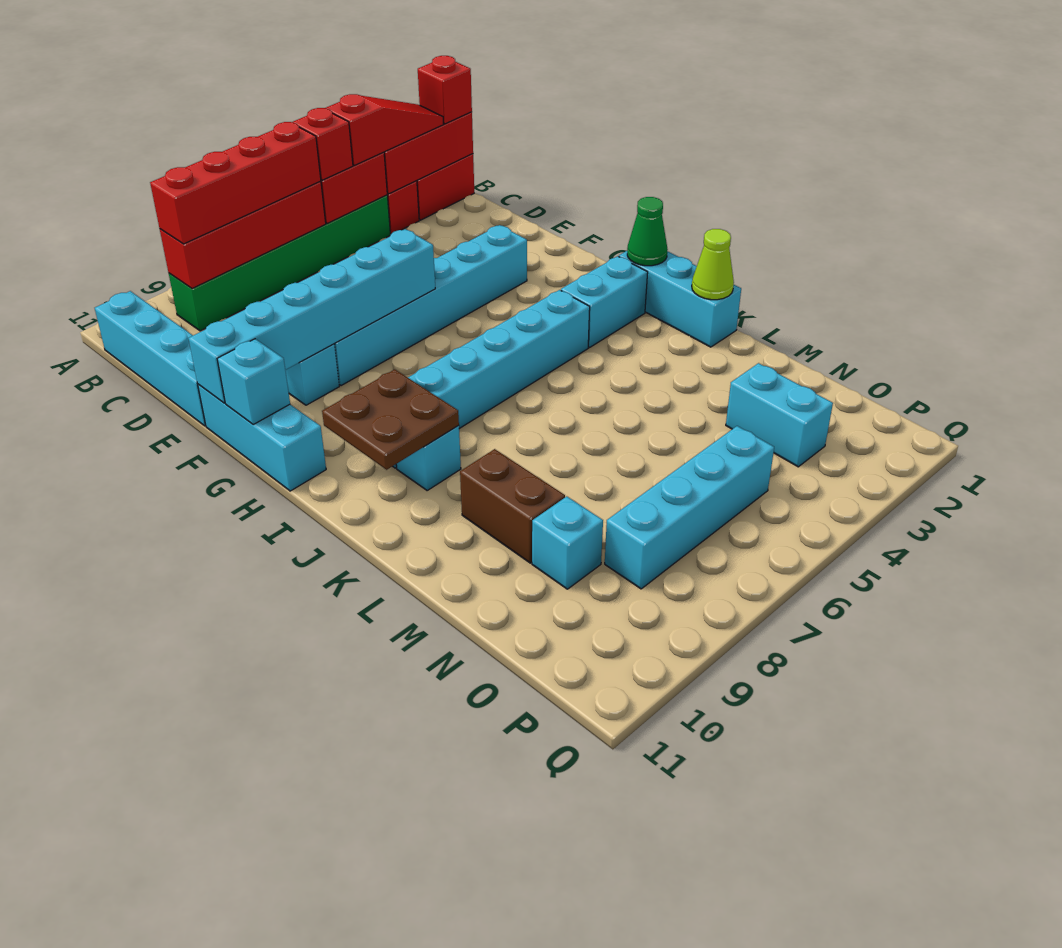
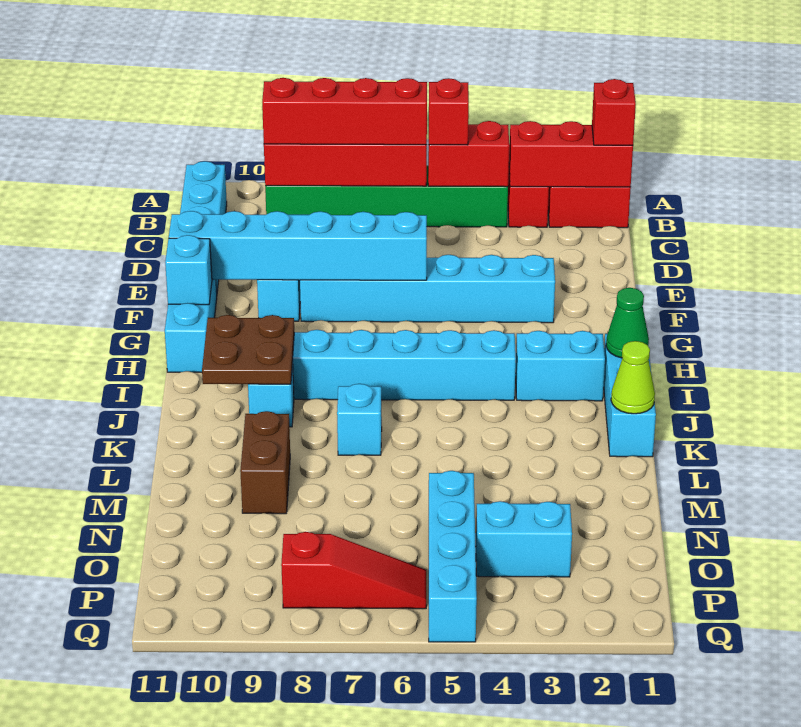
red slope B2:B4 level 3 top 4 -> red slope P6:P8 level 1 top 8
cyan brick N3:O3 level 1 -> cyan brick O3:O4 level 1
cyan brick N9 level 1 -> cyan brick K7 level 1
cyan brick O5:O8 level 1 -> cyan brick N5:Q5 level 1

